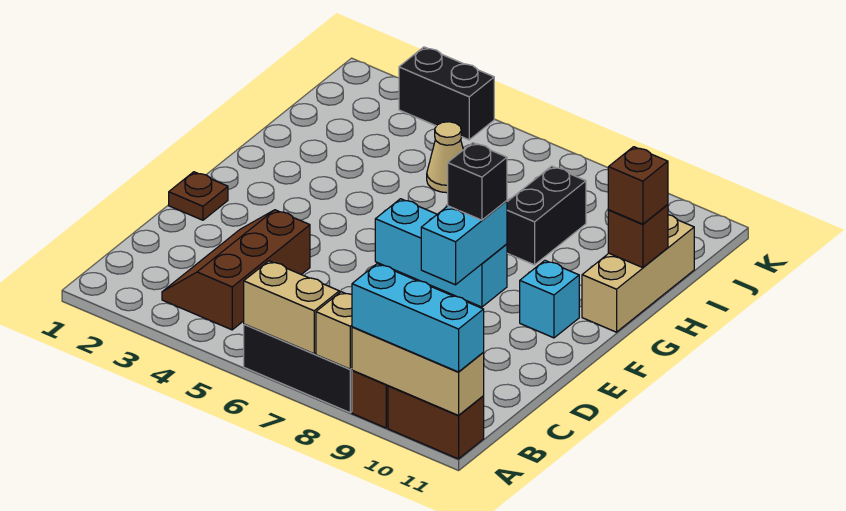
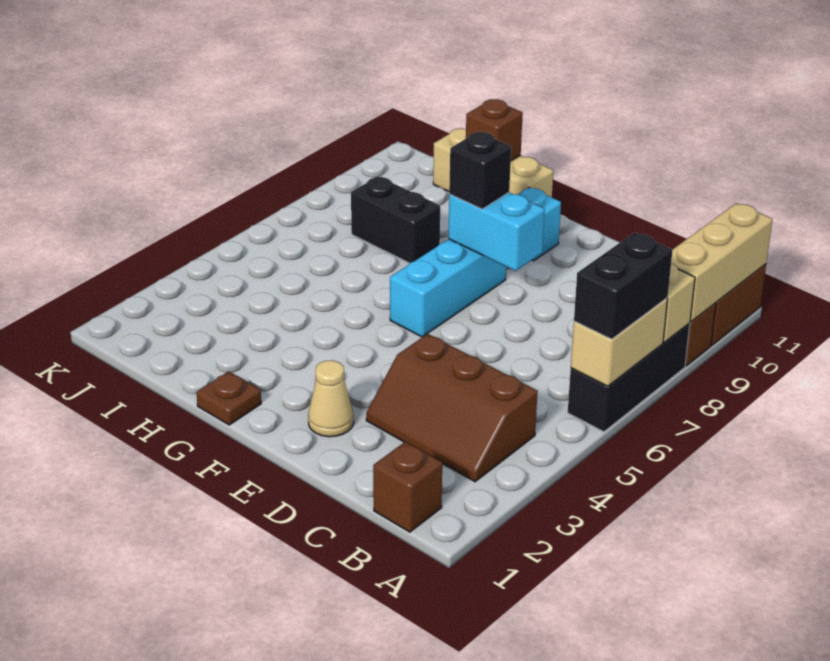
cyan brick A9:A11 level 3 -> none
brown plate E1 level 1 -> brown plate G1 level 1
brown brick H11 level 3 -> brown brick B1 level 1
tan cone I5 level 1 -> tan cone E2 level 1
black brick K3:K4 level 1 -> black brick A6:A7 level 3

